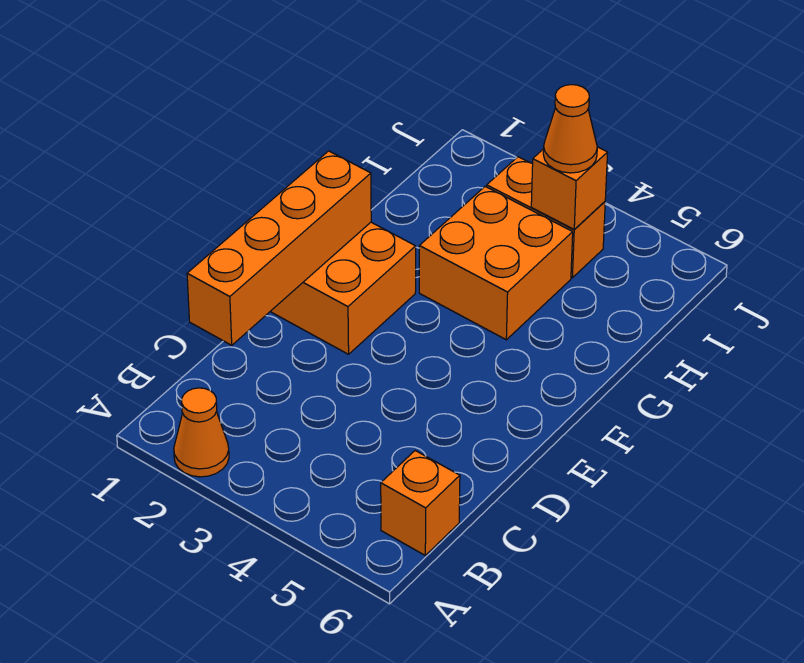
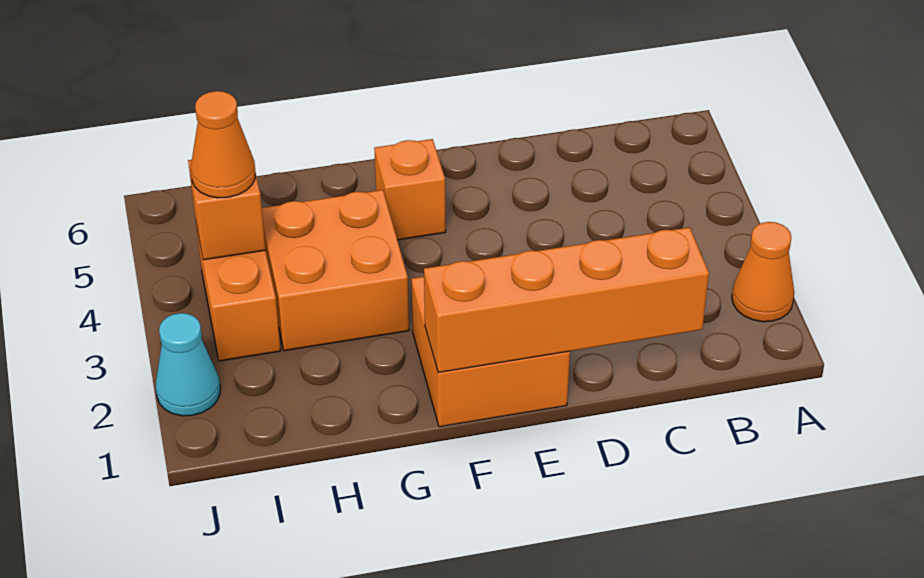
orange brick B6 level 1 -> orange brick F5 level 1
none -> cyan cone J2 level 1

